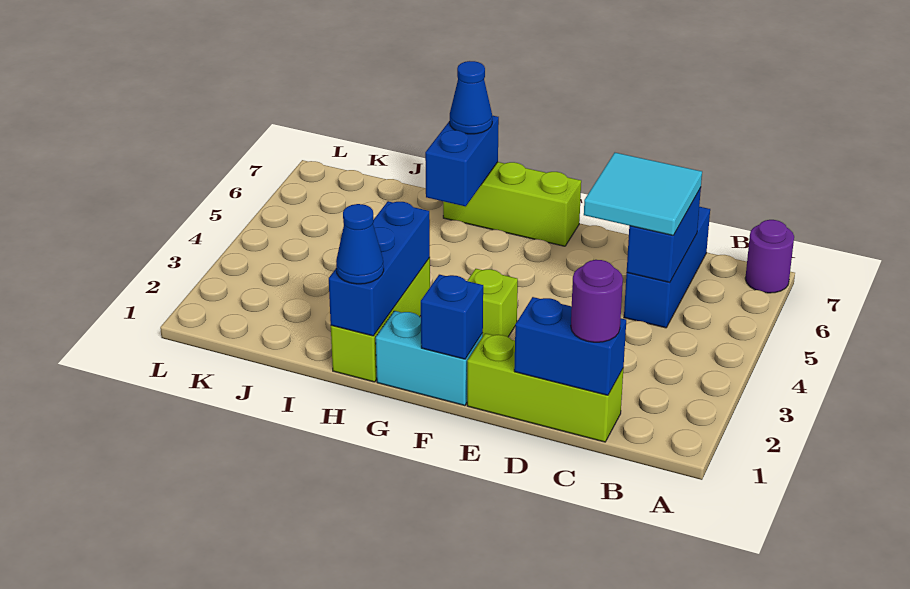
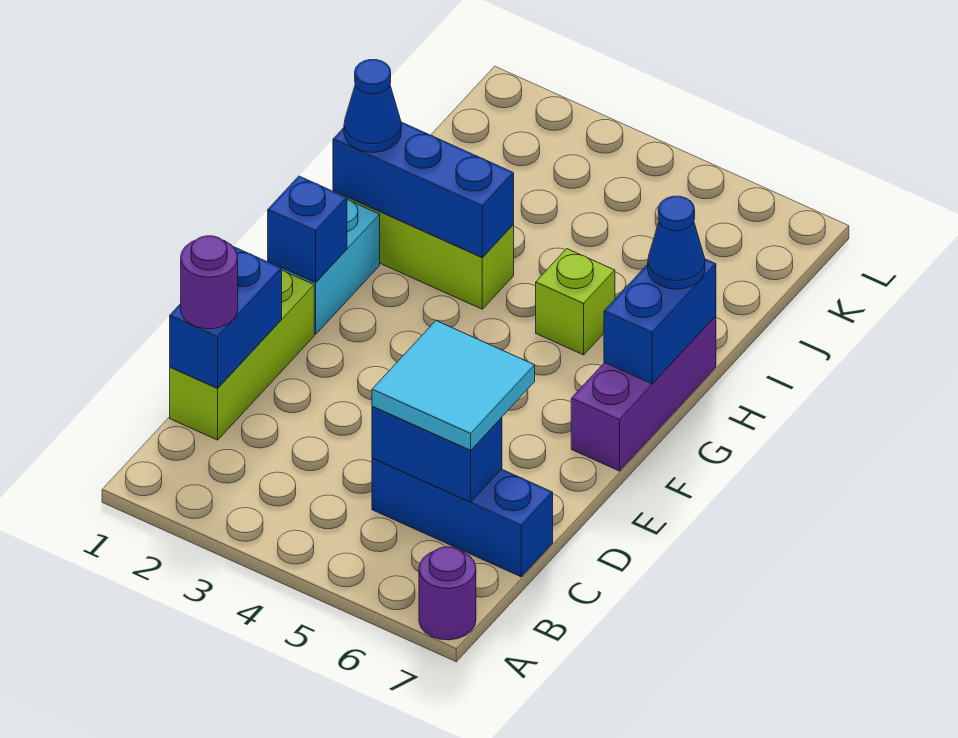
lime brick F3 level 1 -> lime brick H5 level 1
lime brick F7:H7 level 1 -> purple brick F7:H7 level 1
blue brick H6:H7 level 2 -> blue brick G7:H7 level 2

